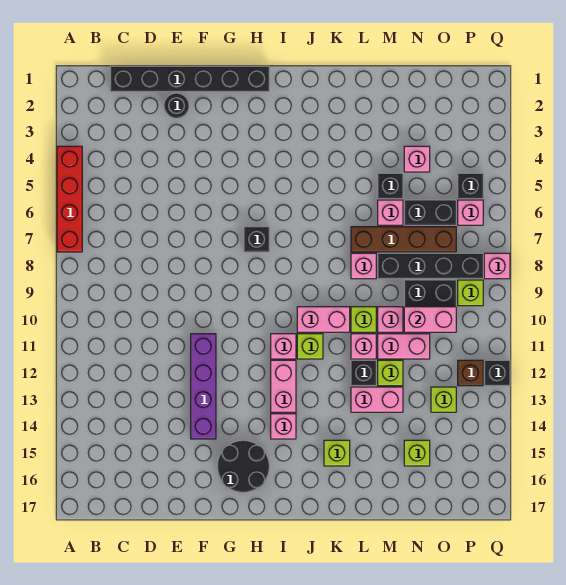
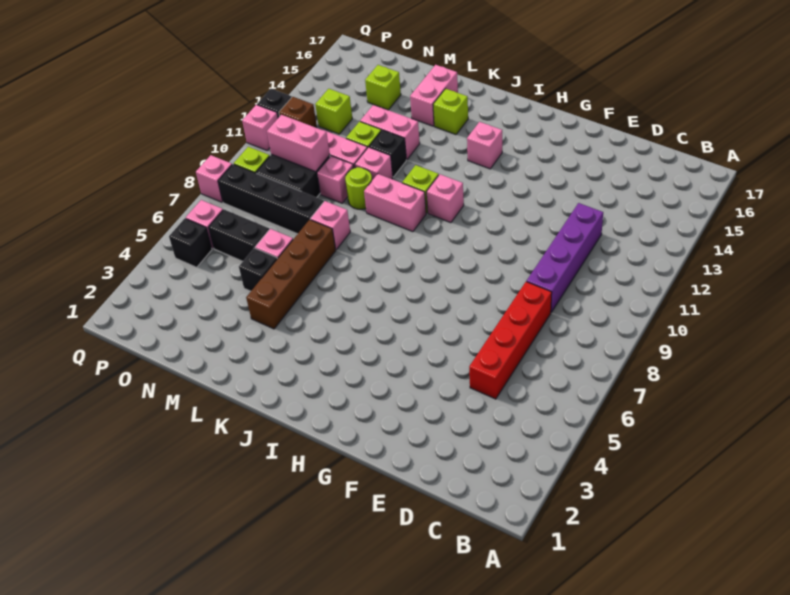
red brick A4:A7 level 1 -> red brick D5:D8 level 1
black brick C1:H1 level 1 -> none
black round brick E2 level 1 -> none
purple brick F11:F14 level 1 -> purple brick D9:D12 level 1
black round brick G15:H16 level 1 -> none
black brick H7 level 1 -> none
pink brick I12:I13 level 1 -> pink brick L15:L16 level 1
brown brick L7:O7 level 1 -> brown brick L4:L7 level 1
lime brick L10 level 1 -> lime round brick L10 level 1
pink brick N4 level 1 -> pink brick Q11 level 1

